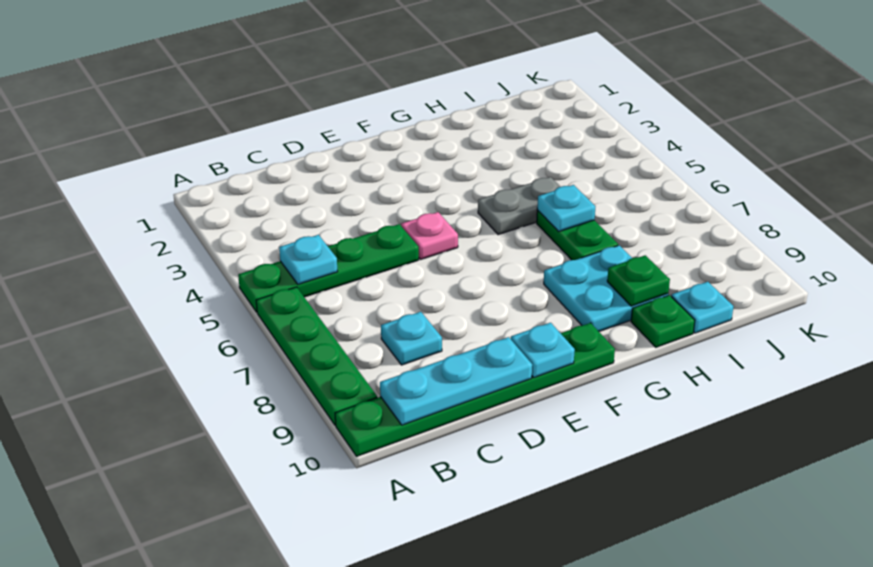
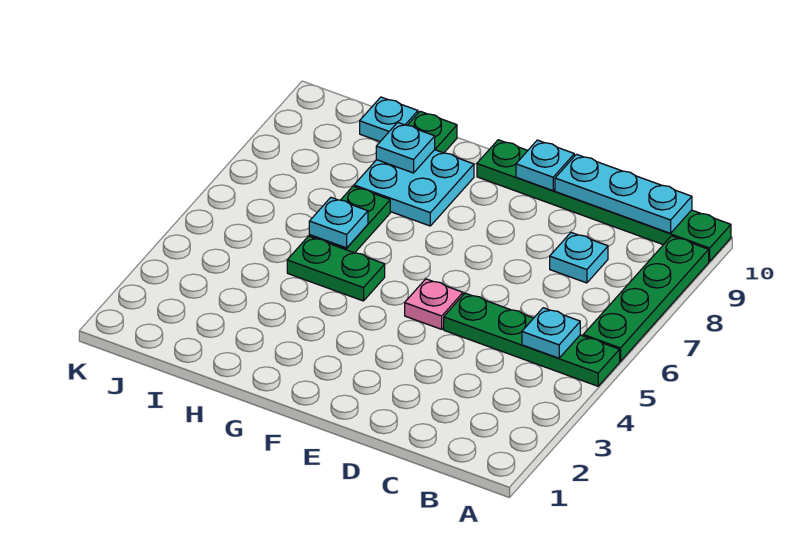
grey plate G5:H5 level 1 -> green plate G5:H5 level 1
green plate H9 level 2 -> cyan plate H9 level 2

